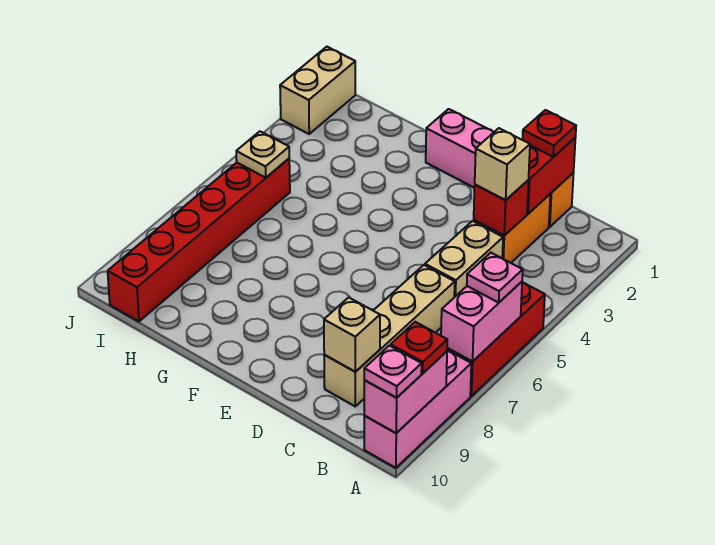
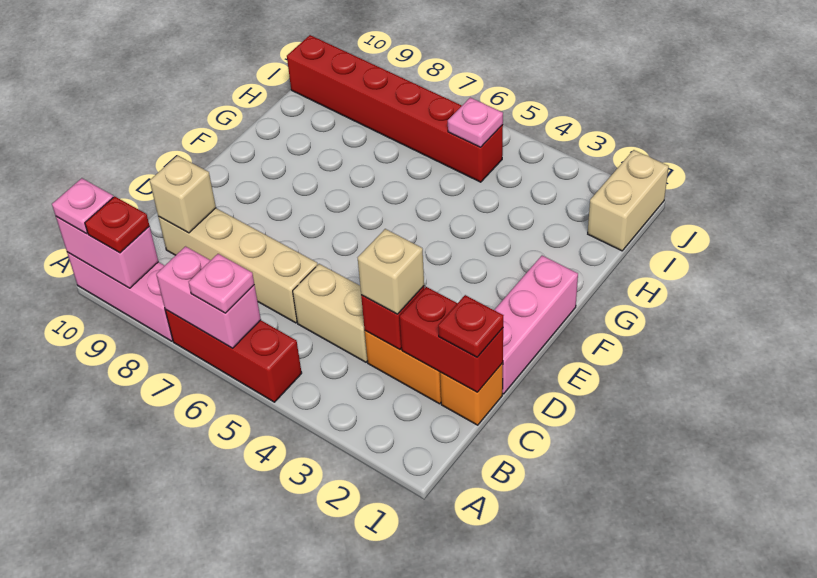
tan plate I5 level 2 -> pink plate I5 level 2
tan brick J1:J2 level 1 -> tan brick I1:J1 level 1

